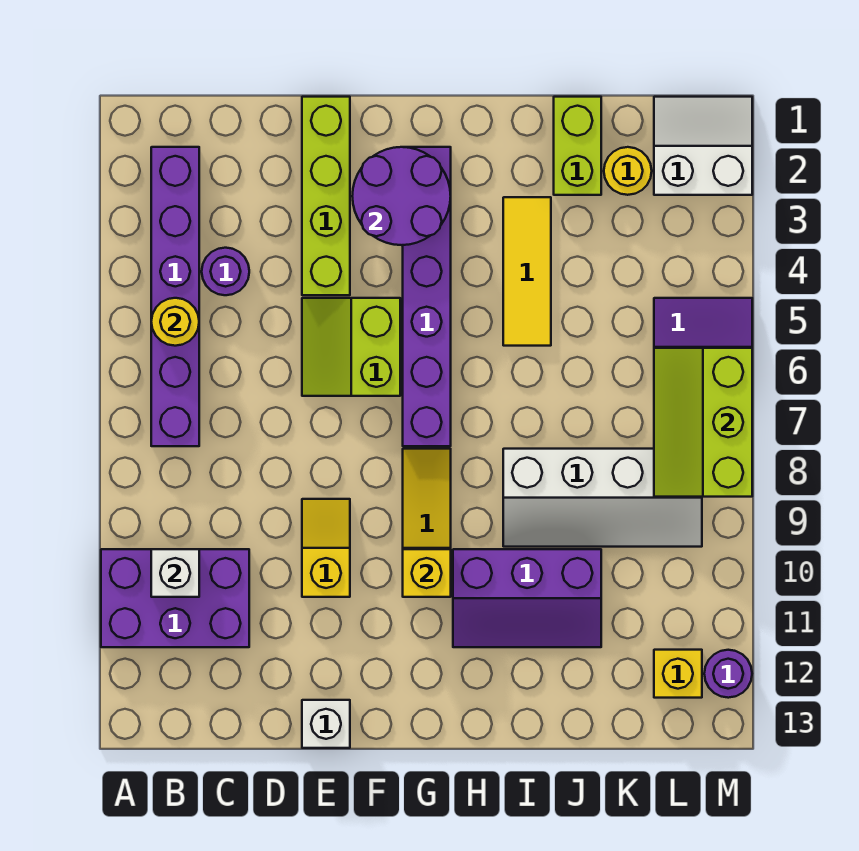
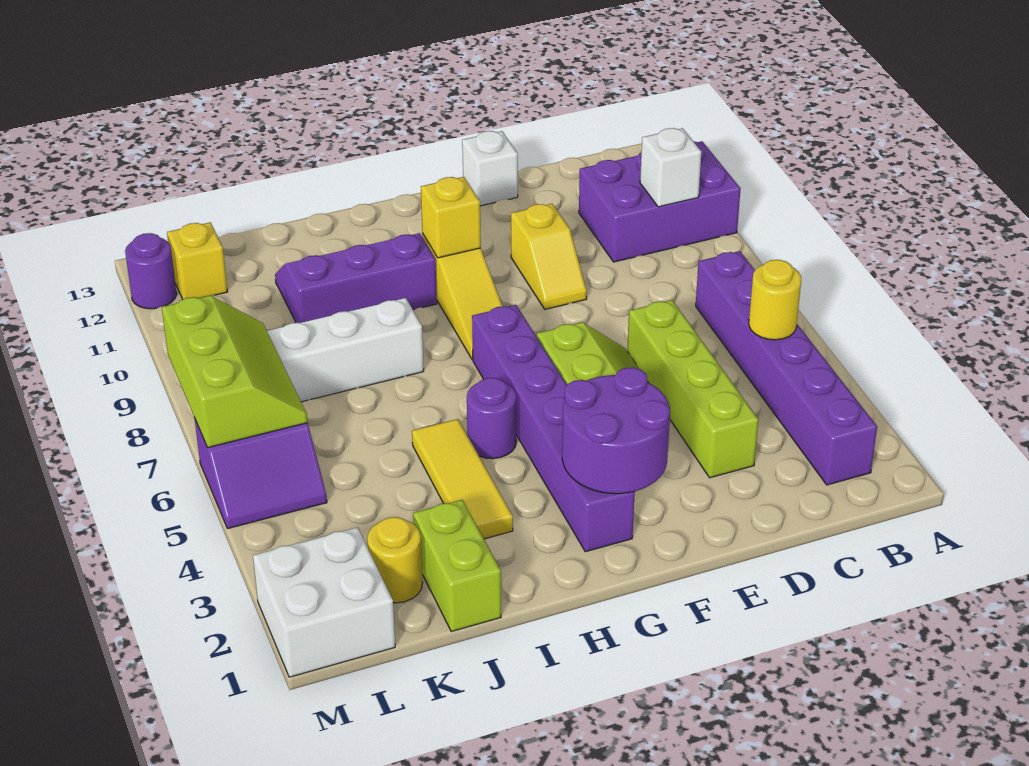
purple round brick C4 level 1 -> purple round brick H5 level 1
lime brick E1:E4 level 1 -> lime brick D3:D6 level 1
white slope L1:M2 level 1 top 2 -> white brick L1:M2 level 1

